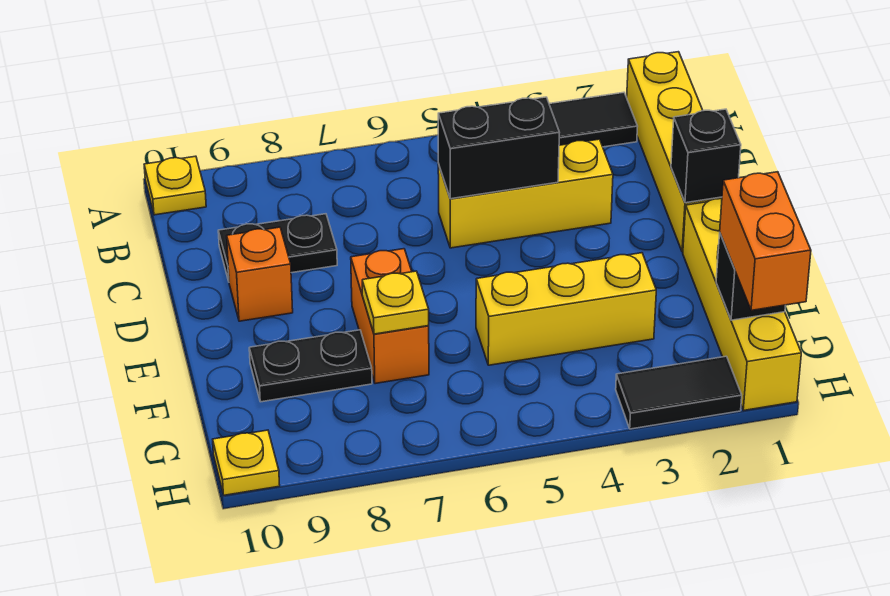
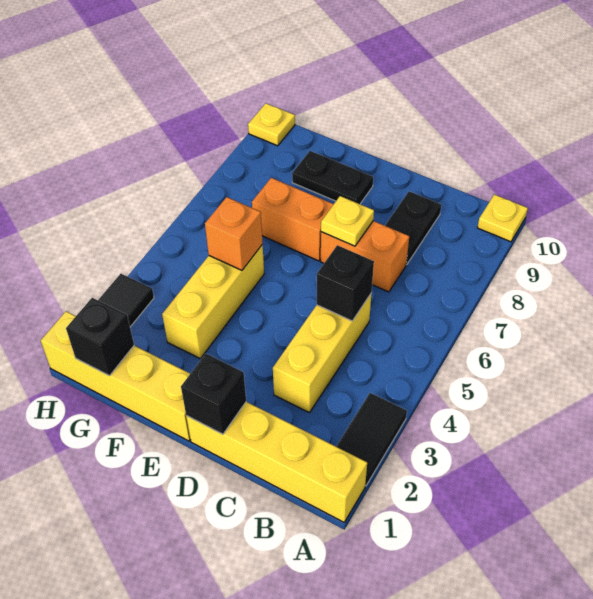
black brick C4:C5 level 2 -> black brick C5 level 2
orange brick D9 level 1 -> orange brick F5 level 2
yellow plate F7 level 2 -> yellow plate D7 level 2
black plate F8:F9 level 1 -> black plate E9:F9 level 1
orange brick G1:H1 level 3 -> orange brick C7:D7 level 1

